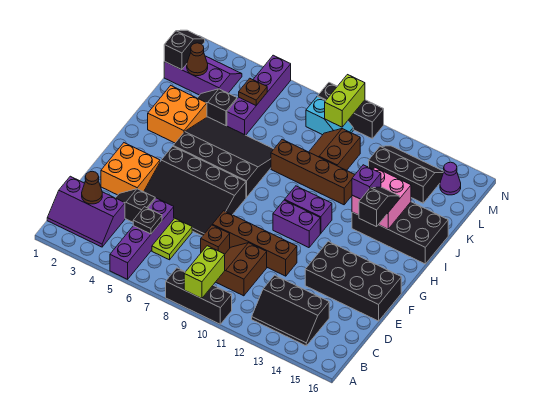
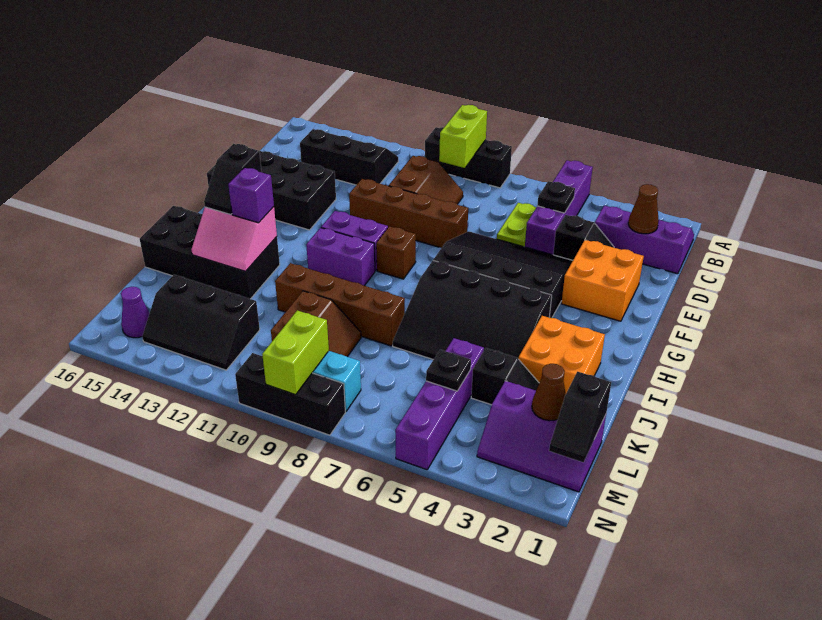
brown brick D8 level 1 -> brown brick G9 level 1
pink brick I13:J14 level 2 -> pink slope I13:J14 level 2 top I
brown plate L5 level 2 -> black plate L5 level 2

